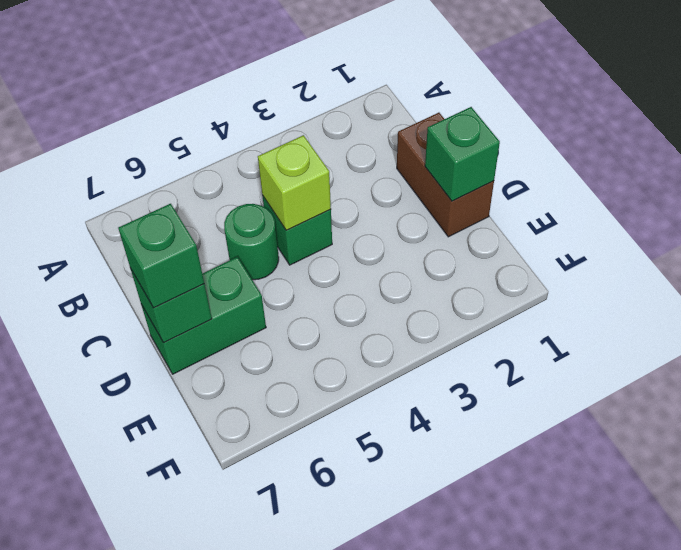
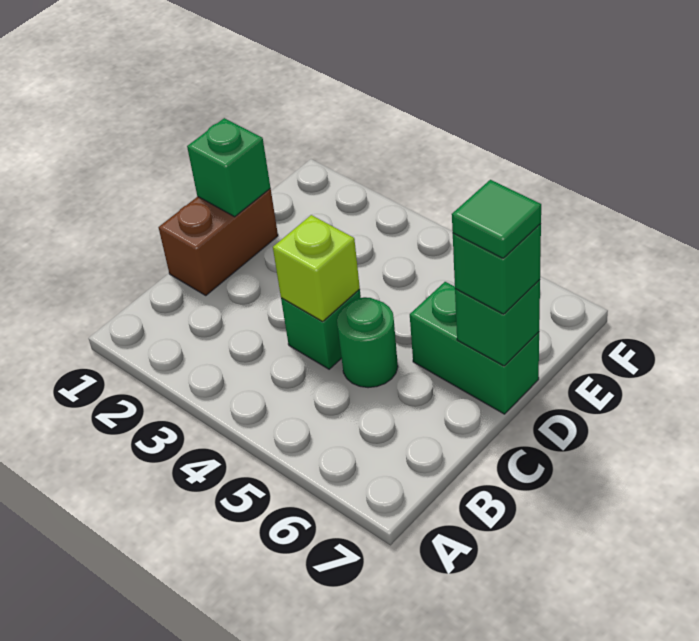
none -> green tile D7 level 4

